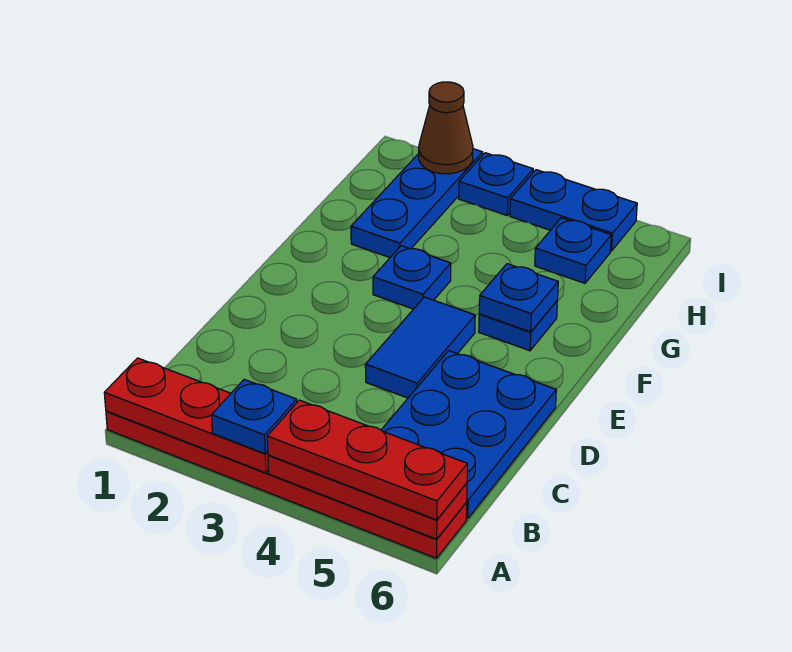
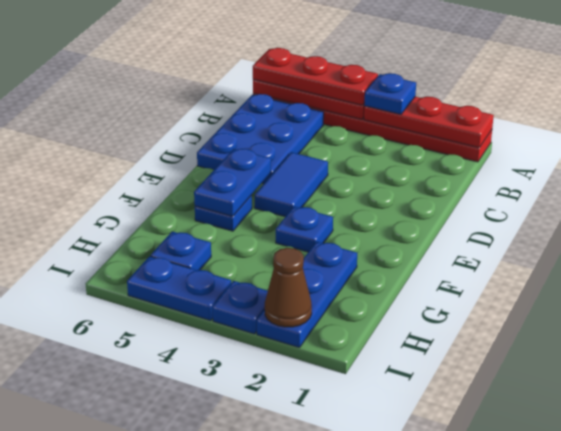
blue plate F5 level 2 -> blue plate E5:F5 level 2

